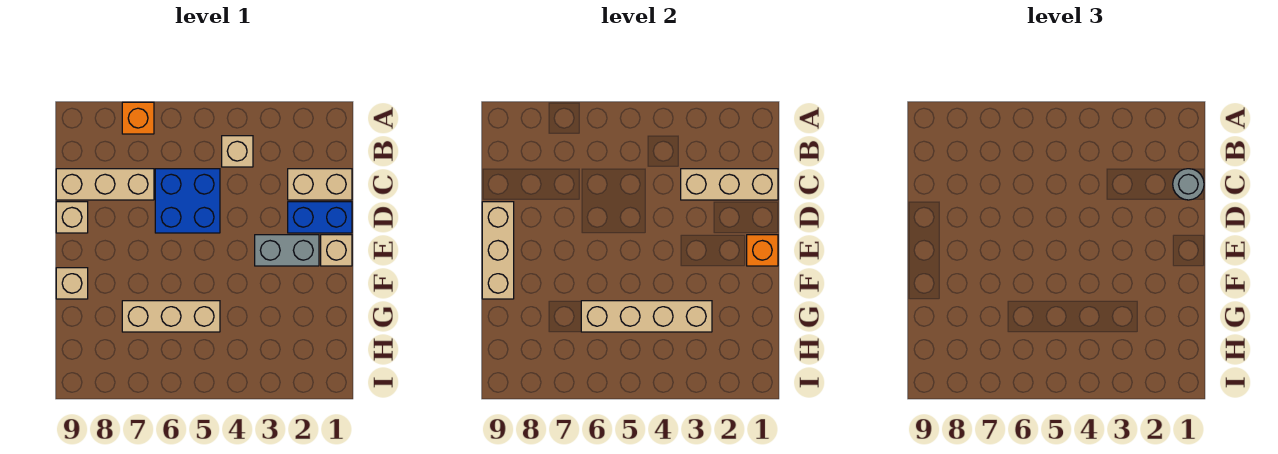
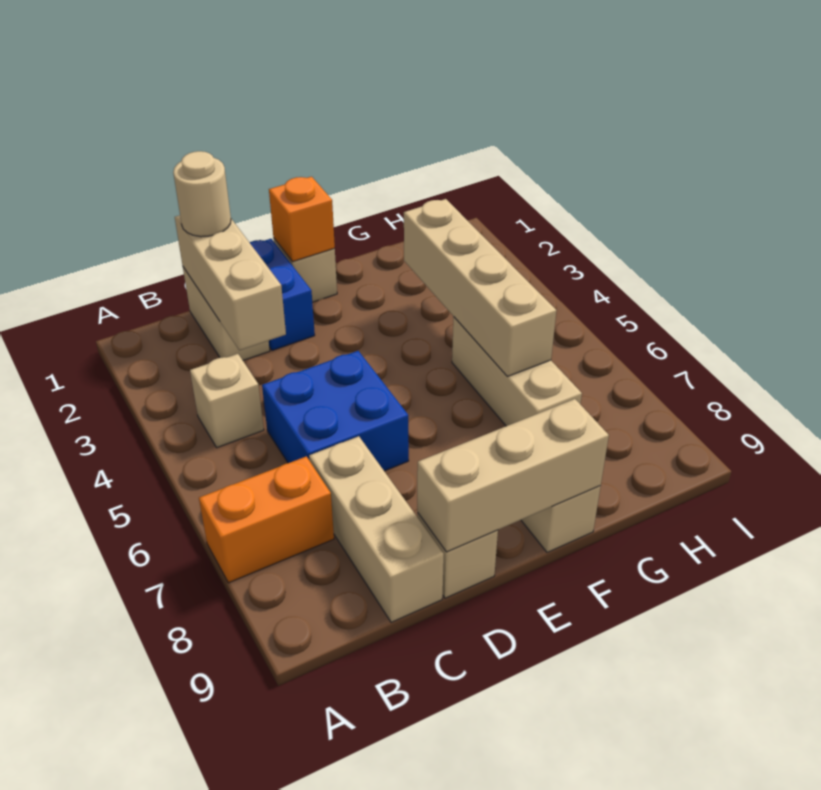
orange brick A7 level 1 -> orange brick A7:B7 level 1
grey round brick C1 level 3 -> tan round brick C1 level 3
grey brick E2:E3 level 1 -> none

